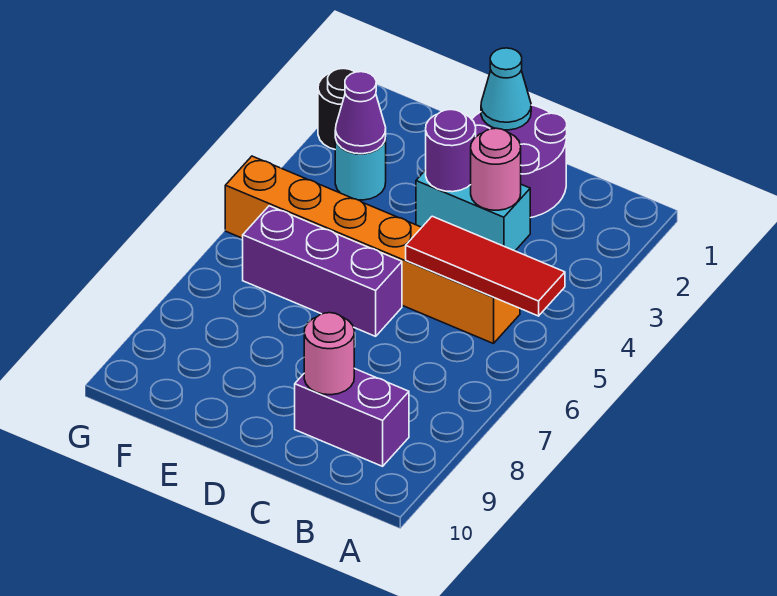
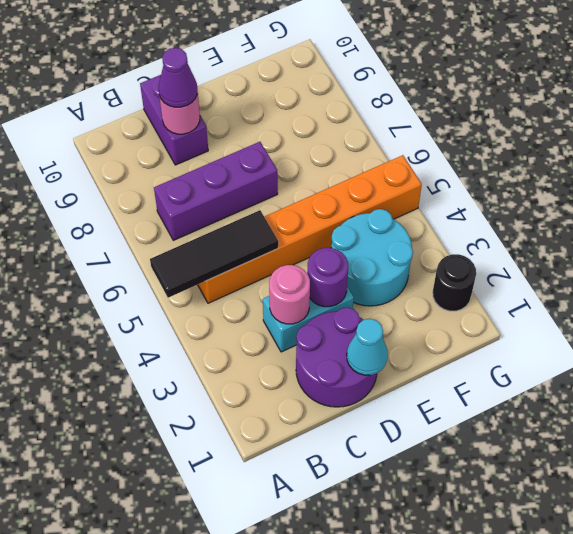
red tile A5:C5 level 2 -> black tile A5:C5 level 2
purple brick B9:C9 level 1 -> purple brick C9:C10 level 1
purple brick D6:F6 level 1 -> purple brick B7:D7 level 1
cyan round brick F3 level 1 -> cyan round brick E3:F4 level 1
purple cone F3 level 2 -> purple cone C9 level 3

